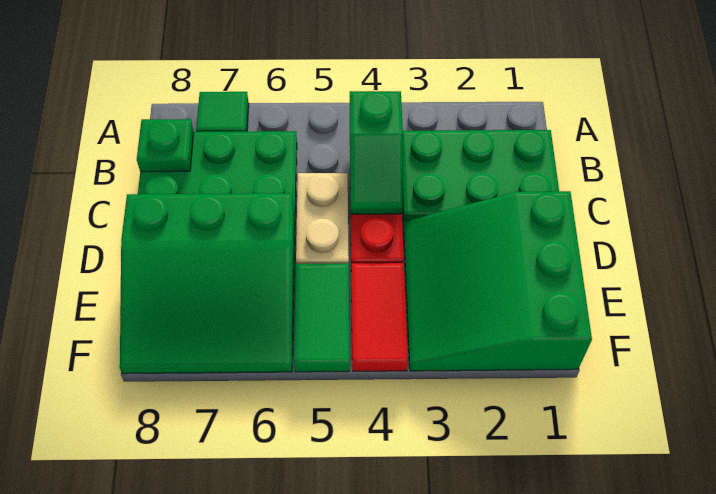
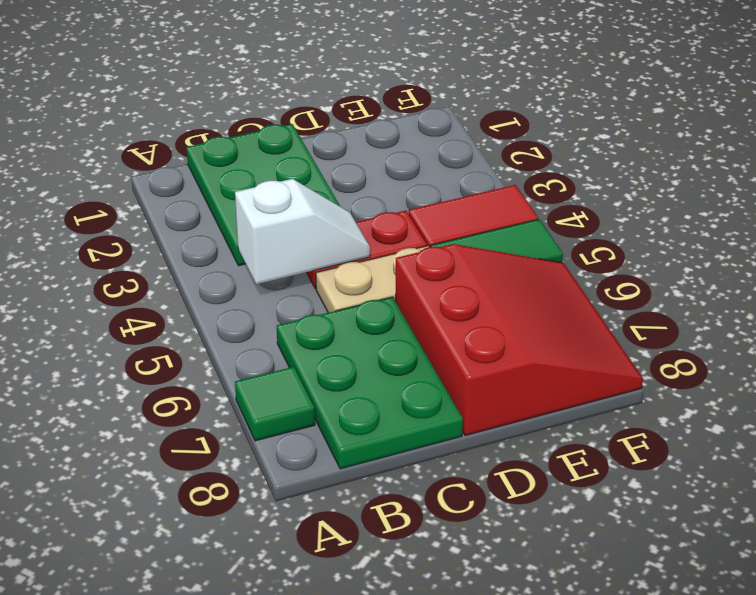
green slope B4:C4 level 2 top B -> white slope B4:C4 level 2 top B
green plate B8 level 2 -> none
green slope D1:F3 level 1 top 1 -> none
green slope D6:F8 level 1 top D -> red slope D6:F8 level 1 top D

